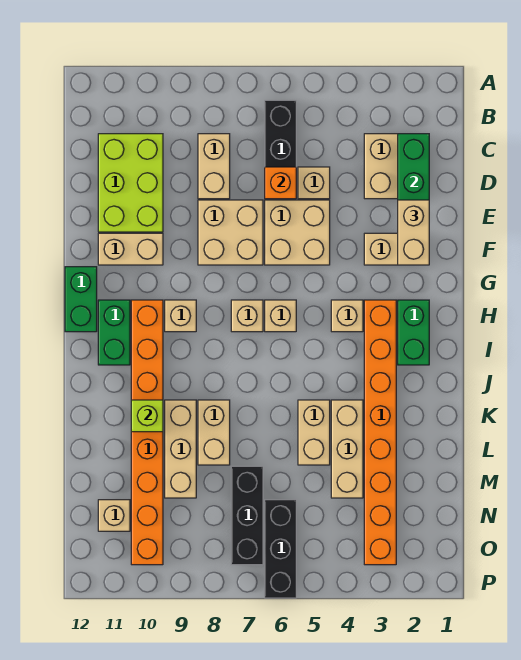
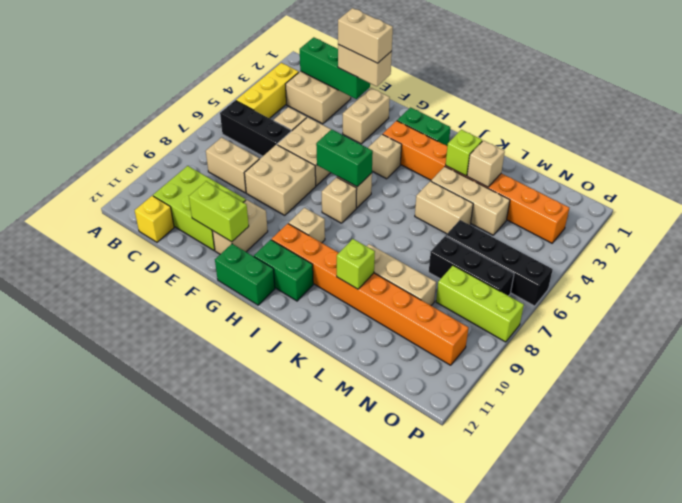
none -> yellow brick B3:B5 level 1
none -> yellow brick C12 level 1
orange brick D6 level 2 -> none
none -> lime brick E11:F11 level 2
none -> green brick G6:H6 level 2
none -> lime brick K3 level 2
tan brick K8:L8 level 1 -> tan brick E2:F2 level 4
black brick N6:P6 level 1 -> black brick M6:P6 level 1
none -> lime brick N8:P8 level 1
tan brick N11 level 1 -> tan brick L3 level 2

